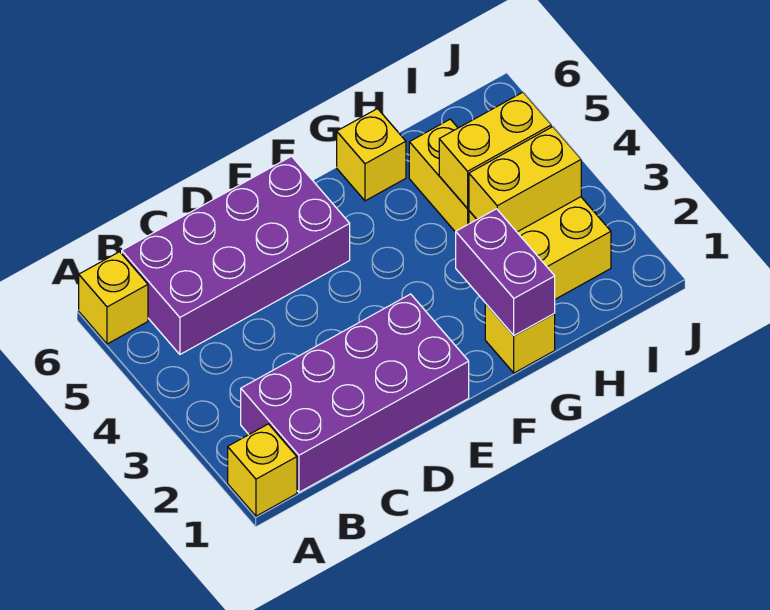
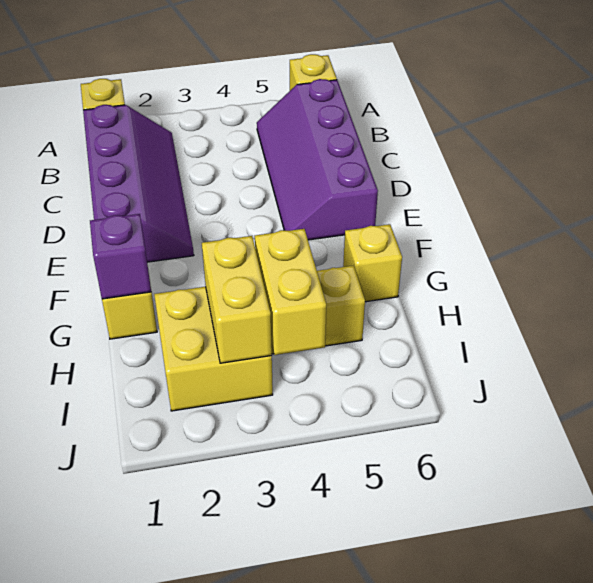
purple brick B1:E2 level 1 -> purple slope B1:E2 level 1 top 1
purple brick B5:E6 level 1 -> purple slope B5:E6 level 1 top 6
purple brick G1:G2 level 2 -> purple brick G1 level 2

